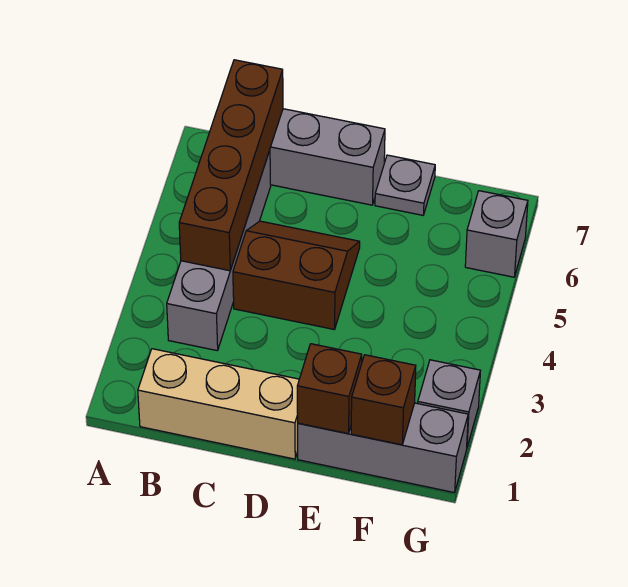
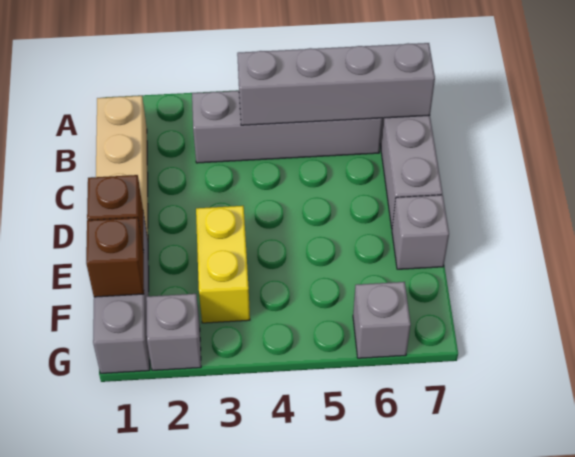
brown brick B4:B7 level 2 -> grey brick B4:B7 level 2
brown slope C4:D5 level 1 top 4 -> none
none -> yellow brick E3:F3 level 1
grey plate E7 level 1 -> grey brick E7 level 1

